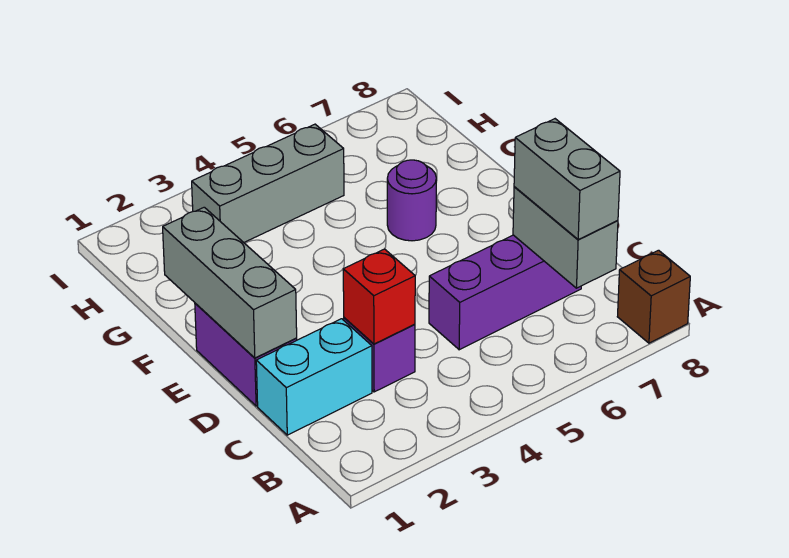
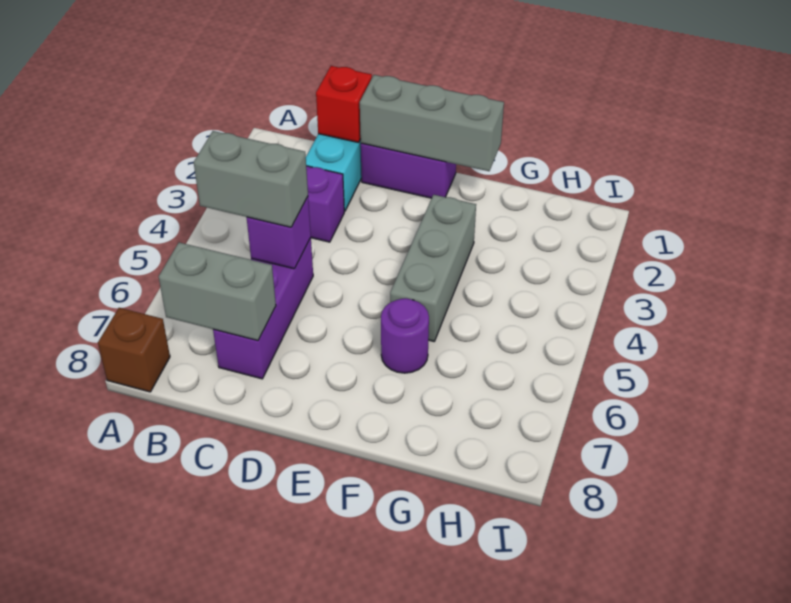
grey brick B7:C7 level 3 -> grey brick B5:C5 level 3
red brick C3 level 2 -> red brick C1 level 2
none -> purple brick C5 level 2
grey brick H3:H5 level 1 -> grey brick F3:F5 level 1

